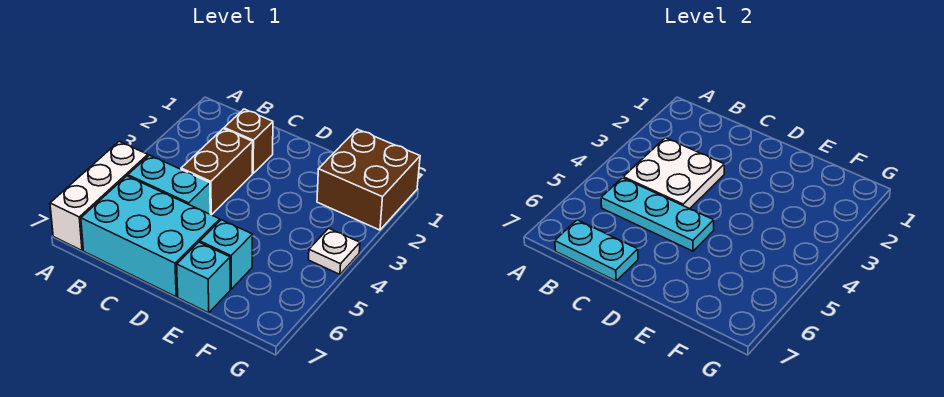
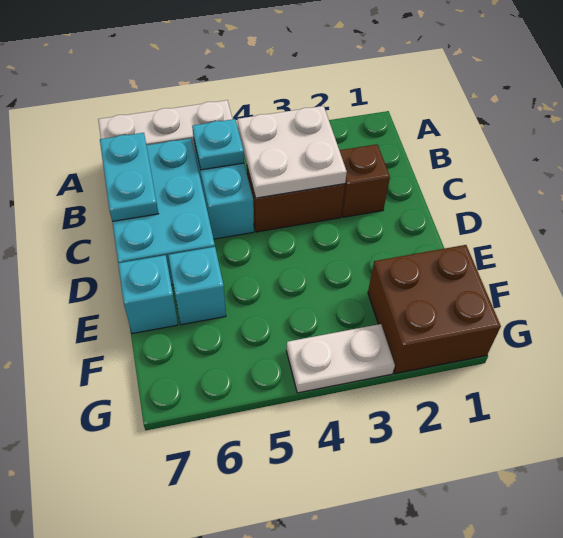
cyan plate B5:D5 level 2 -> cyan plate B5 level 2
white plate G4 level 1 -> white plate G3:G4 level 1

